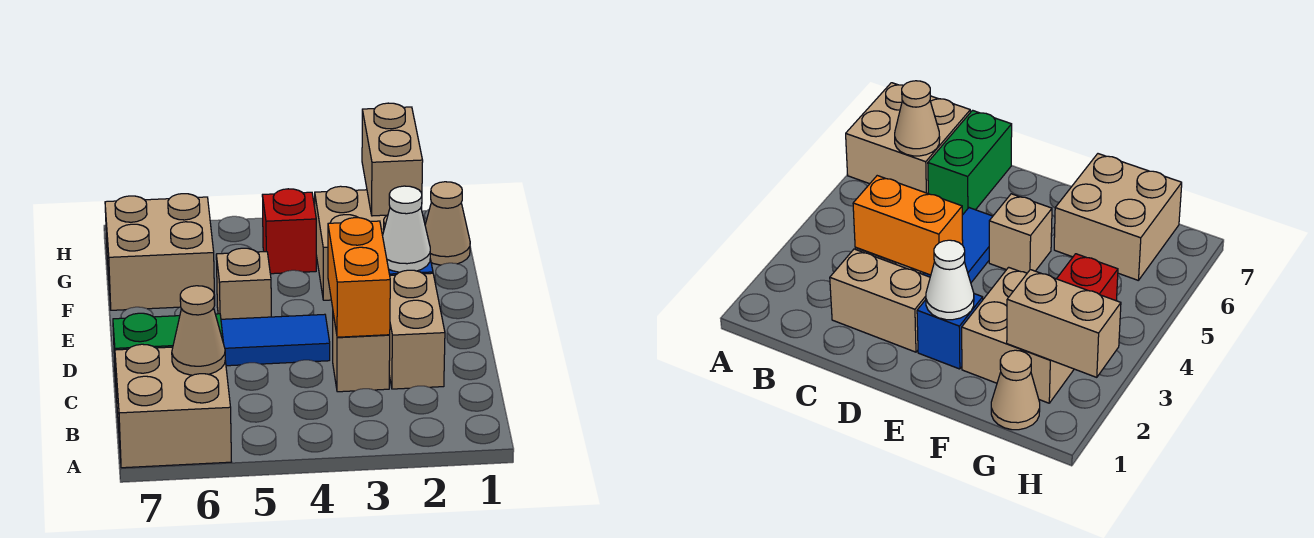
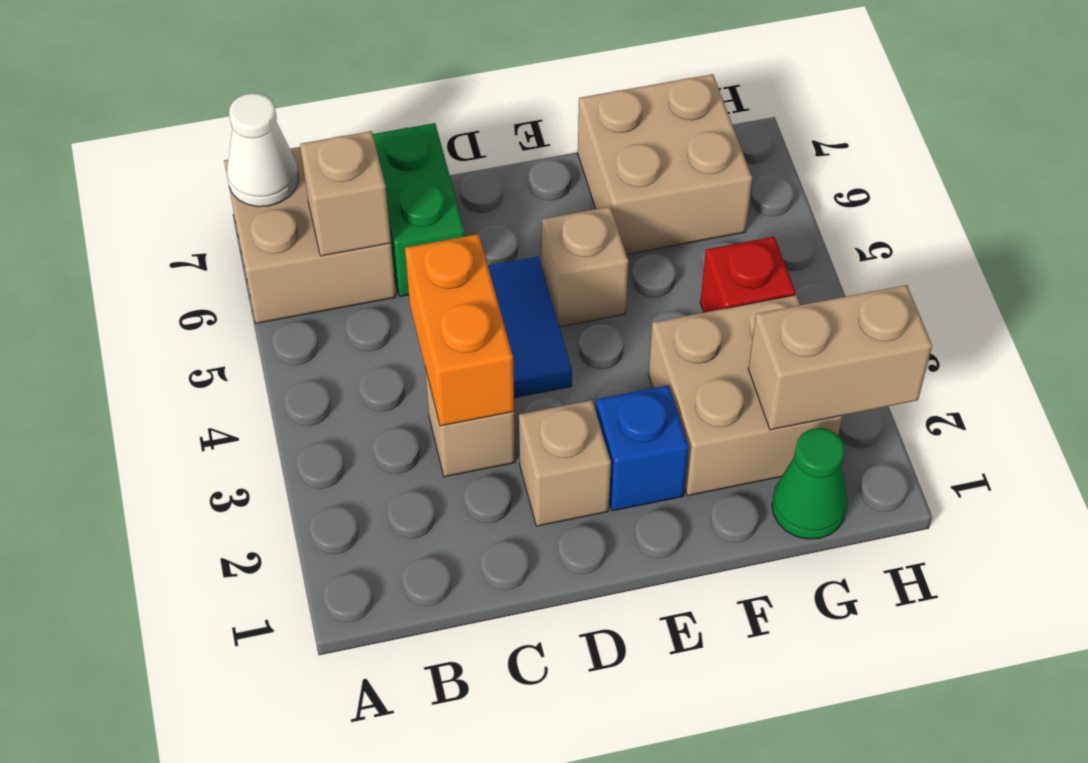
tan cone B6 level 2 -> tan brick B6 level 2
tan brick C2:D2 level 1 -> tan brick D2 level 1
orange brick C3:D3 level 2 -> orange brick C3:C4 level 2
white cone E2 level 2 -> white cone A7 level 2
tan cone G1 level 1 -> green cone G1 level 1

